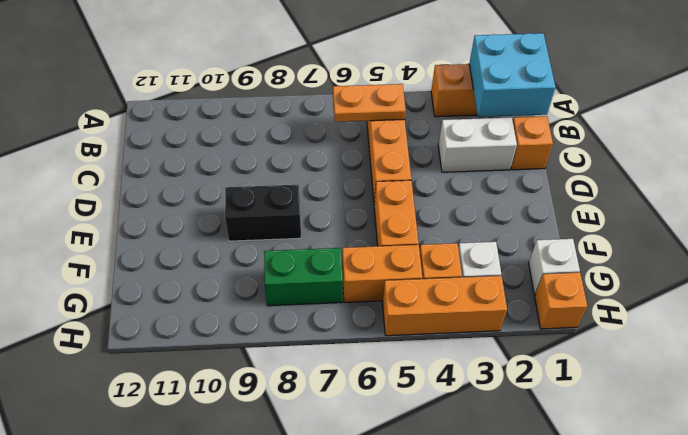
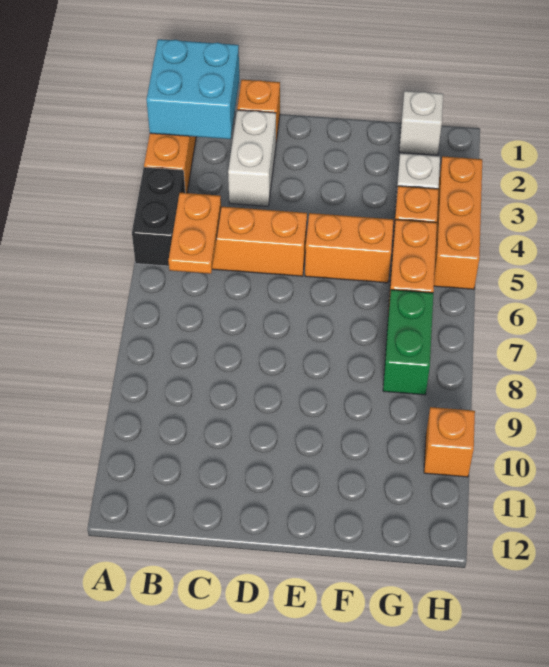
black brick E8:E9 level 1 -> black brick A4:A5 level 1
orange brick H1 level 1 -> orange brick H10 level 1

